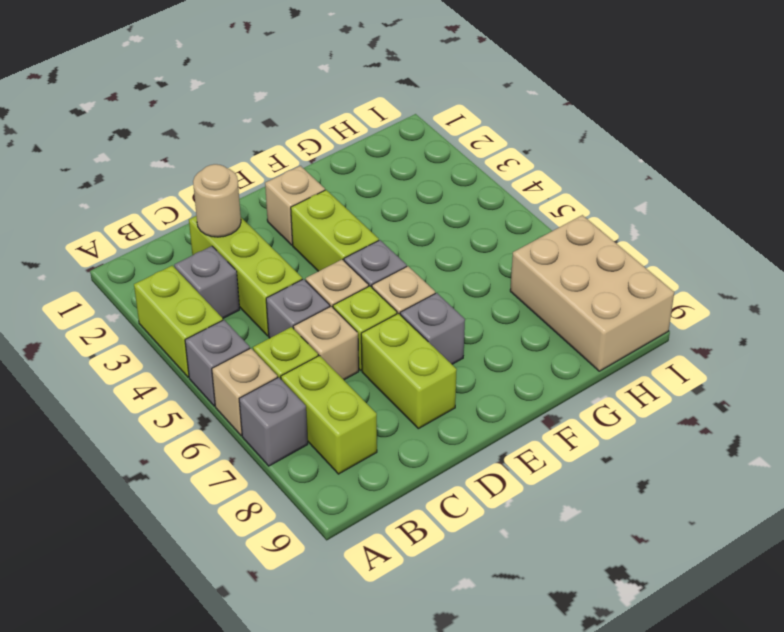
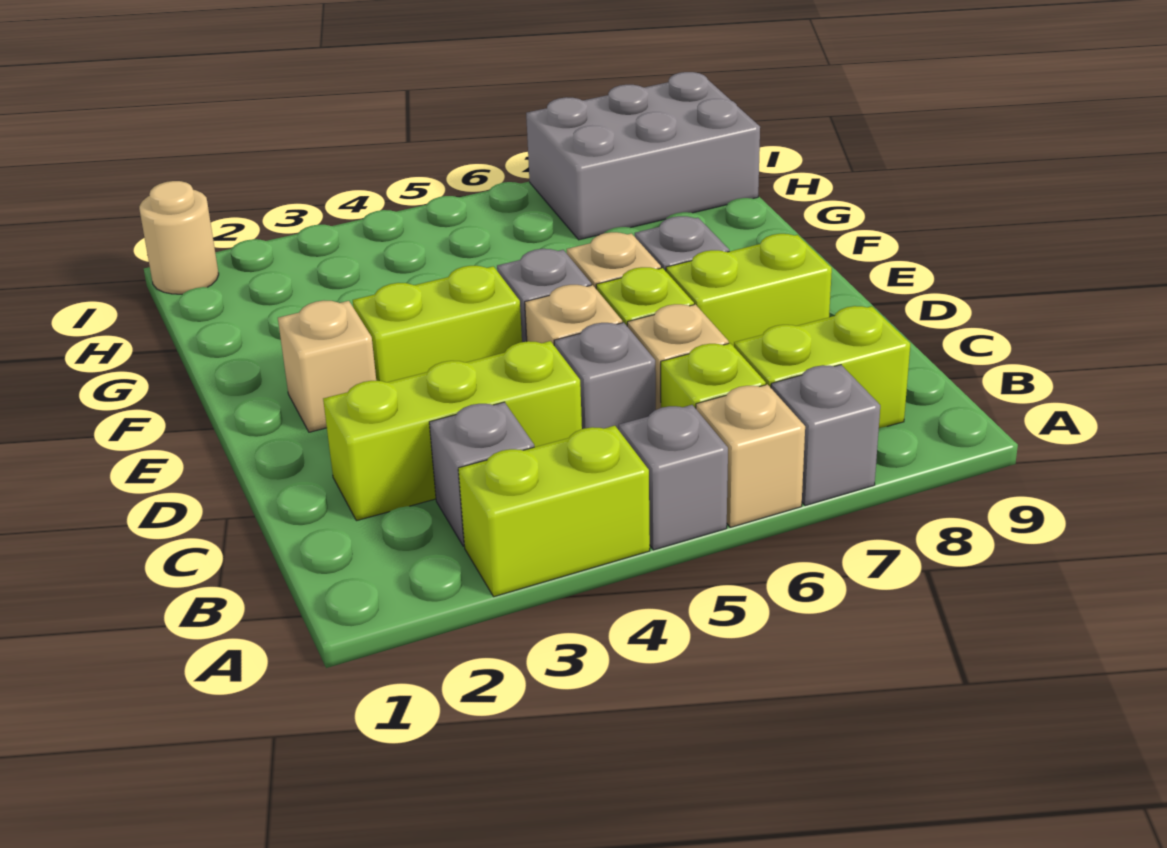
tan round brick C2 level 2 -> tan round brick I1 level 1
tan brick H7:I9 level 1 -> grey brick H7:I9 level 1

